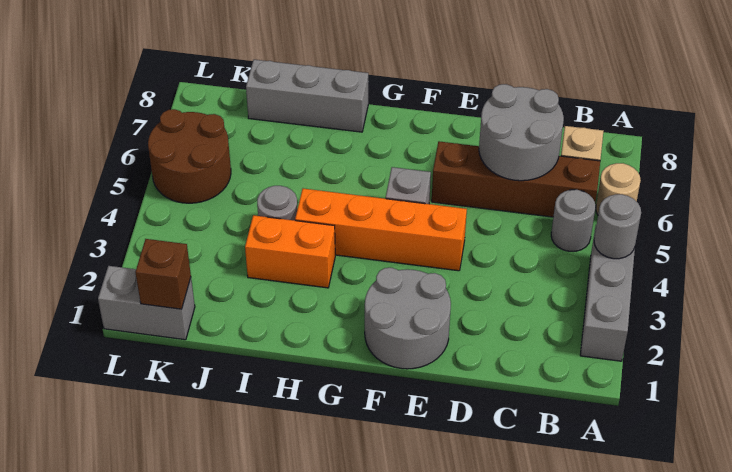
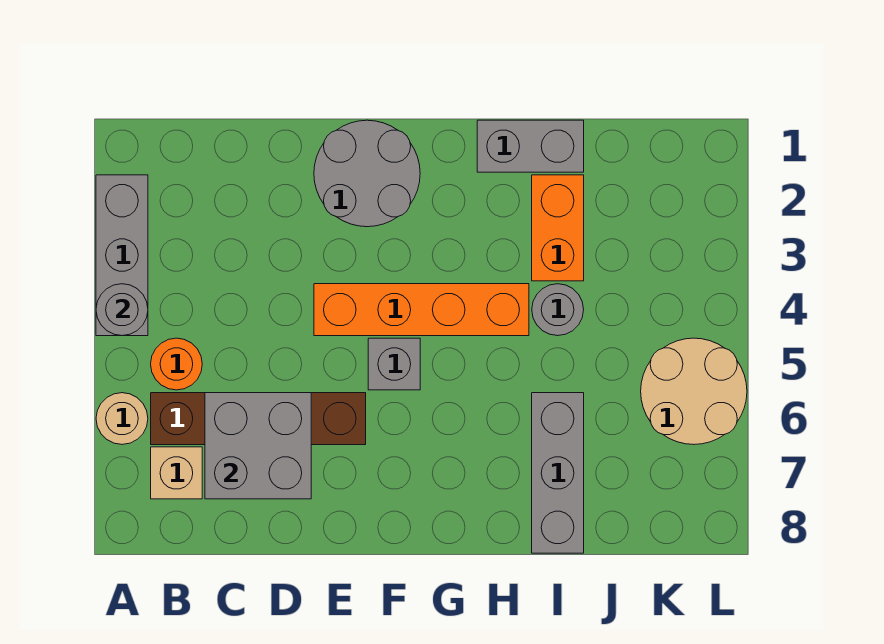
grey round brick B5 level 1 -> orange round brick B5 level 1
grey round brick C6:D7 level 2 -> grey brick C6:D7 level 2
orange brick H3:I3 level 1 -> orange brick I2:I3 level 1
grey brick H8:J8 level 1 -> grey brick I6:I8 level 1
grey brick K1:L1 level 1 -> grey brick H1:I1 level 1
brown brick K1 level 2 -> none
brown round brick K5:L6 level 1 -> tan round brick K5:L6 level 1

